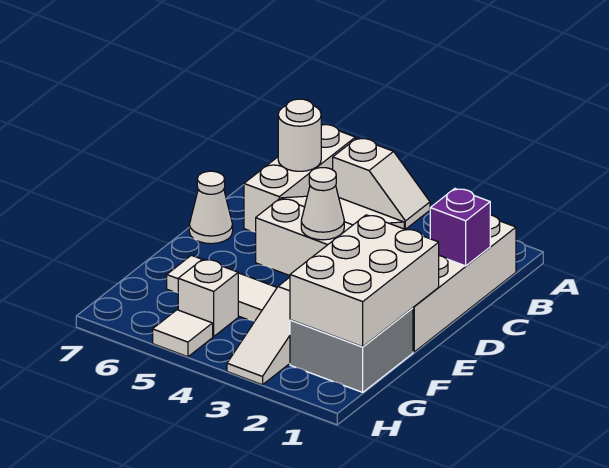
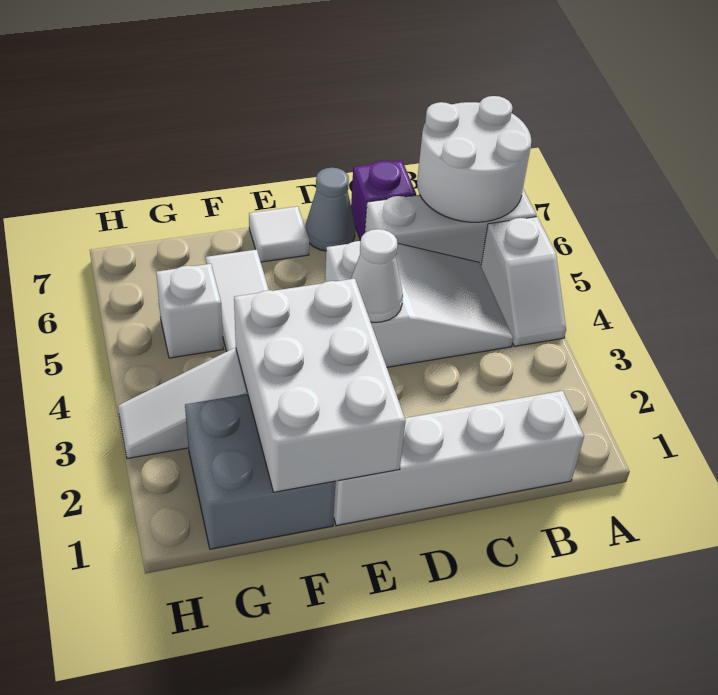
white round brick B6 level 2 -> white round brick A6:B7 level 2
purple brick C1 level 2 -> purple brick C7 level 1
white cone D7 level 1 -> grey cone D7 level 1
white brick E1:G2 level 2 -> white brick E1:F3 level 2
white tile H5 level 1 -> white tile E7 level 1

